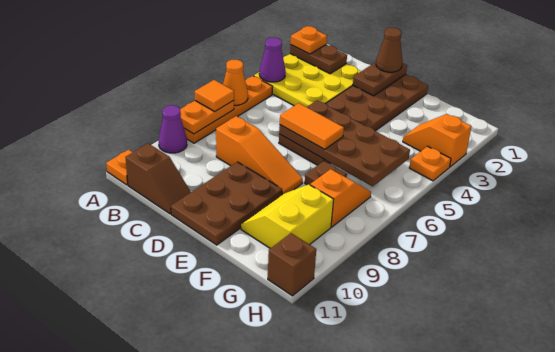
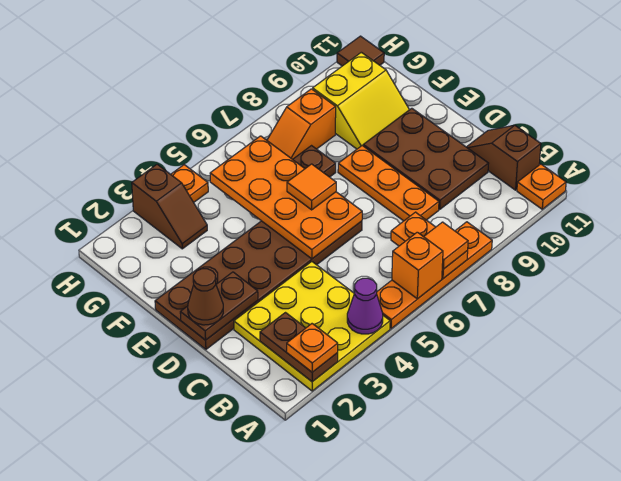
orange cone A6 level 2 -> orange brick A6 level 2
orange plate A7:A8 level 2 -> orange plate A7:B7 level 2
purple cone A9 level 1 -> none
orange slope C8:E8 level 1 top C -> orange plate C8:E8 level 1
brown plate D5:G6 level 2 -> orange plate D5:G6 level 2
orange tile D6:E6 level 3 -> orange tile E6 level 3
brown plate D9:E11 level 1 -> brown plate C9:E10 level 1
orange slope G3:H3 level 1 top H -> brown slope G3:H3 level 1 top H
brown brick H11 level 1 -> brown tile H11 level 1

